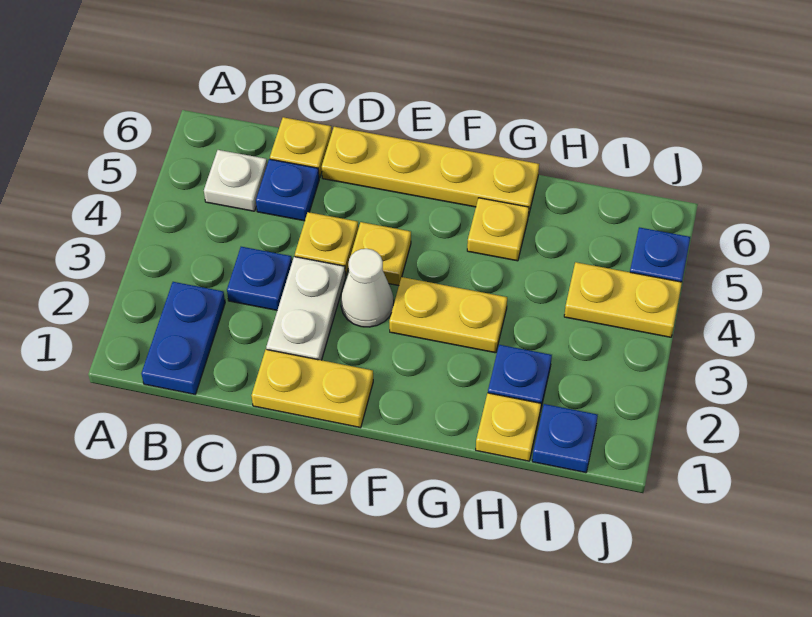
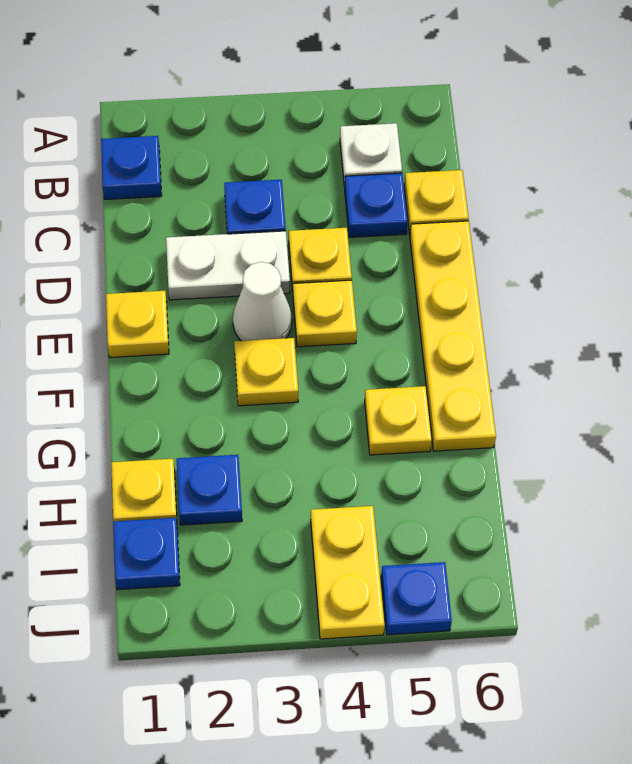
blue plate B1:B2 level 1 -> blue plate B1 level 1
yellow plate D1:E1 level 1 -> yellow plate E1 level 1
yellow plate F3:G3 level 1 -> yellow plate F3 level 1

